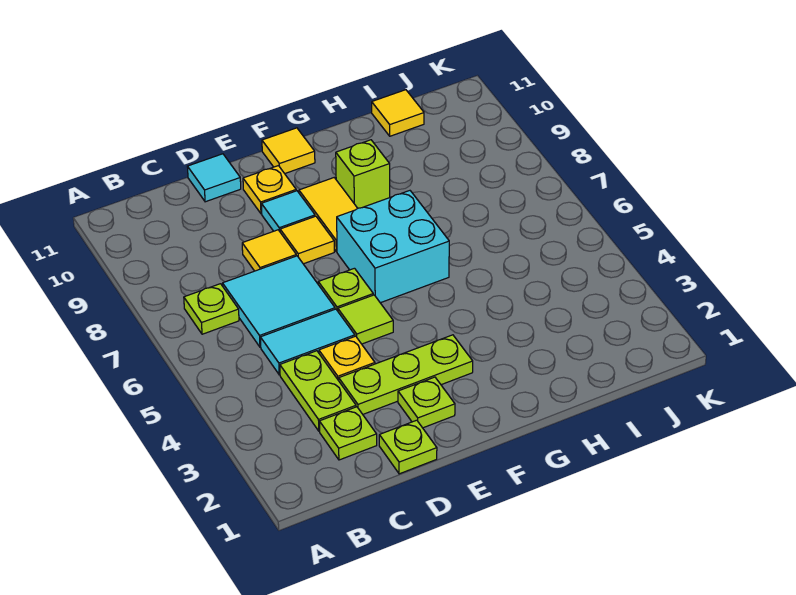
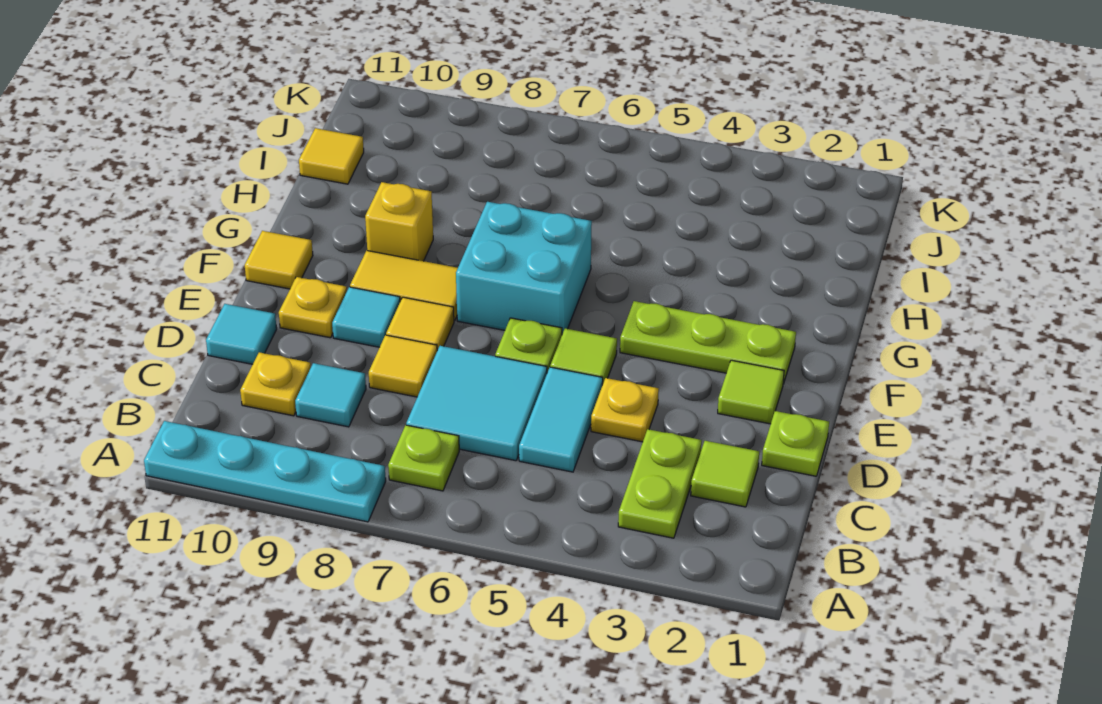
none -> cyan plate A8:A11 level 1
lime plate C2 level 1 -> lime tile C2 level 1
lime plate C3:C4 level 1 -> lime plate B3:C3 level 1
none -> cyan tile C9 level 1
none -> yellow plate C10 level 1
lime plate D3:F3 level 1 -> lime plate F2:F4 level 1
lime plate E2 level 1 -> lime tile E2 level 1
lime brick G9 level 1 -> yellow brick G9 level 1

